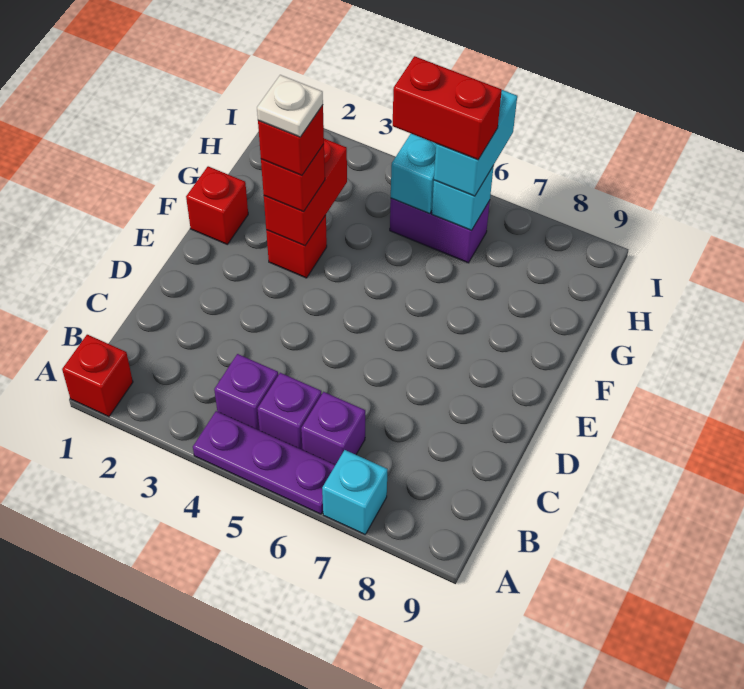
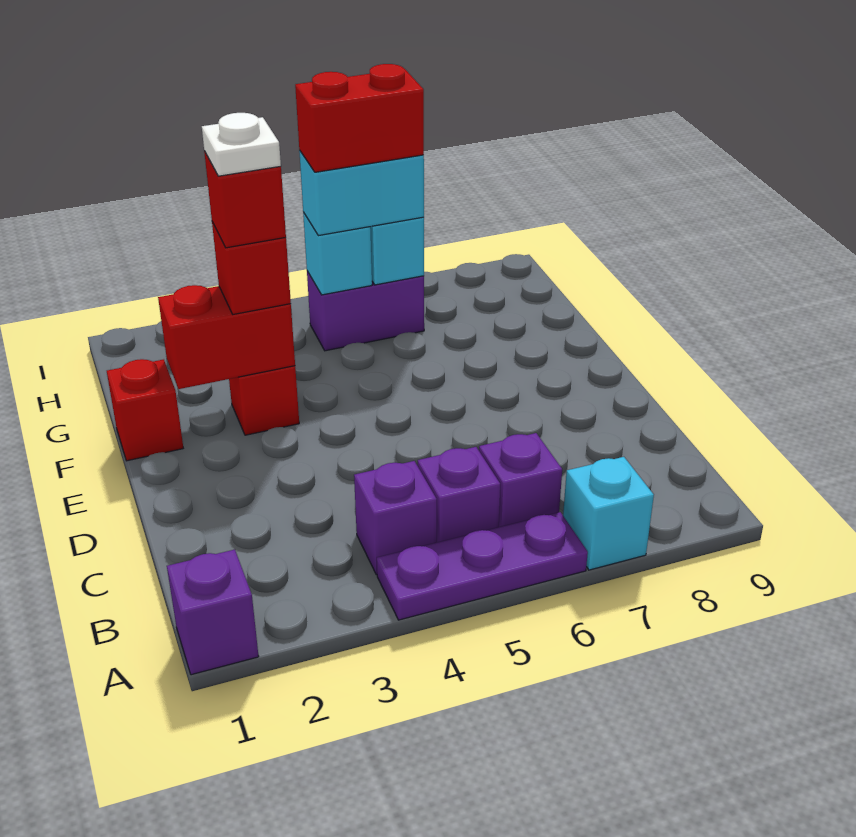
red brick A1 level 1 -> purple brick A1 level 1
red brick F3:G3 level 2 -> red brick F2:F3 level 2
cyan brick H6:I6 level 3 -> cyan brick H5:H6 level 3

